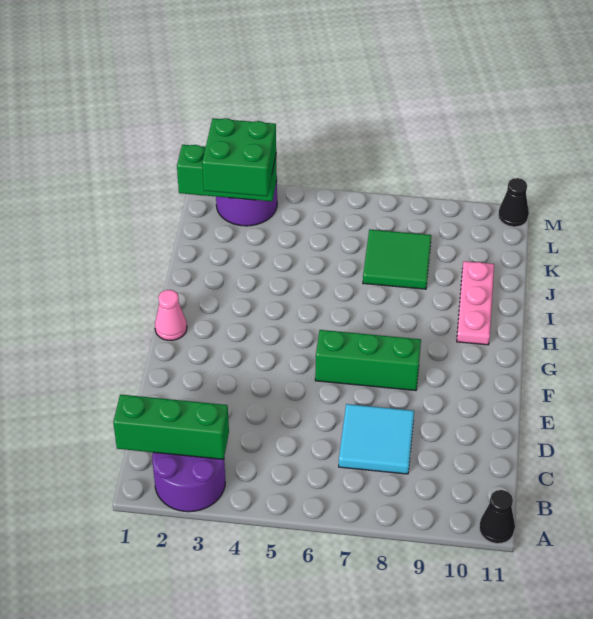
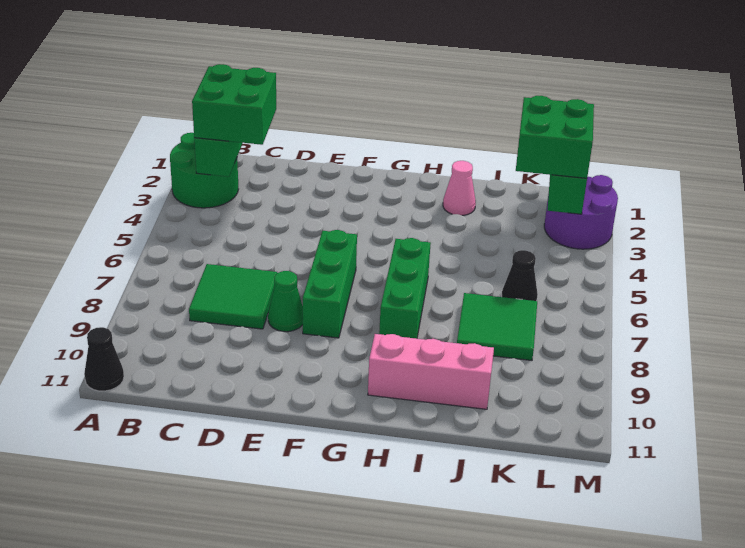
purple round brick A2:B3 level 1 -> green round brick A2:B3 level 1
none -> green brick B2:C3 level 3
cyan tile C7:D8 level 1 -> green tile C7:D8 level 1
none -> green cone E8 level 1
pink cone G1 level 1 -> pink cone I2 level 1
none -> green brick H6:H8 level 1
pink plate H10:J10 level 1 -> pink brick H10:J10 level 1
black cone M11 level 1 -> black cone K6 level 1

